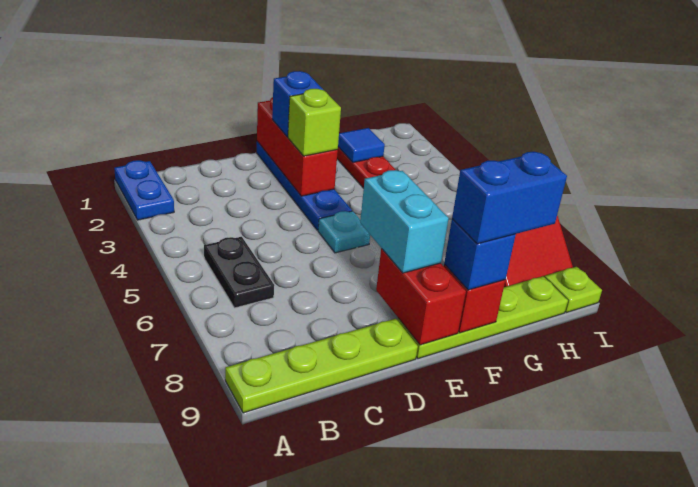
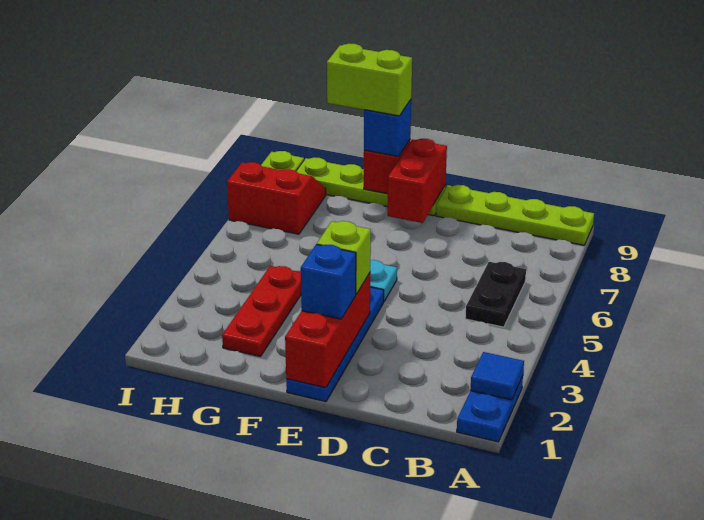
cyan brick E7:E8 level 3 -> none
blue brick F9:G9 level 4 -> lime brick F9:G9 level 4
blue tile G2 level 2 -> blue tile A2 level 2

